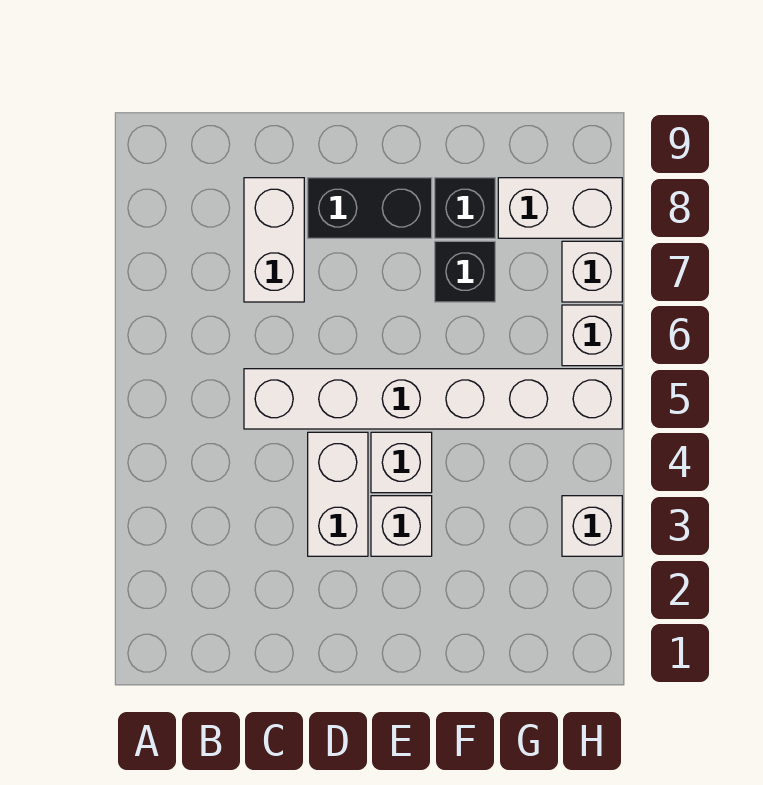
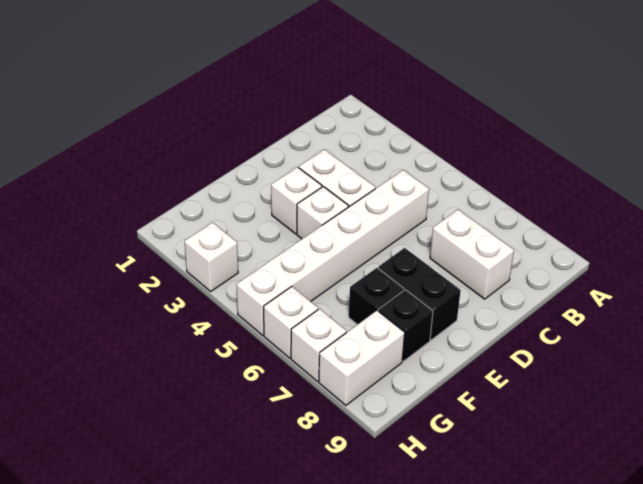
black brick D8:E8 level 1 -> black brick E7:E8 level 1

